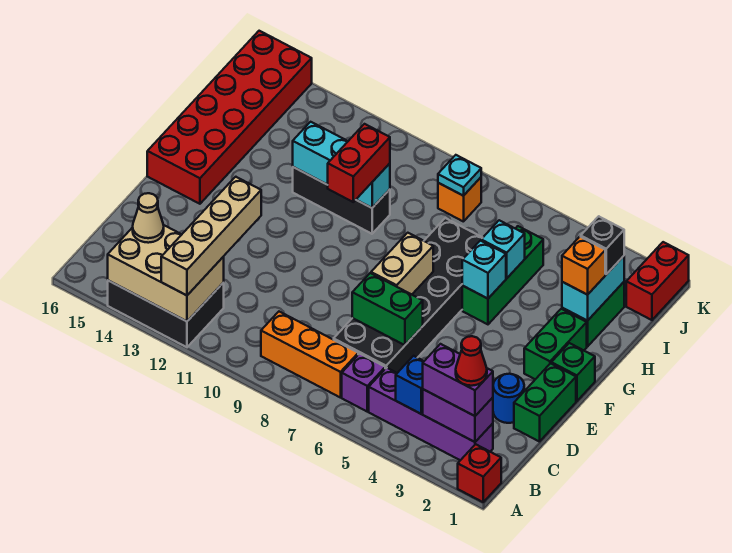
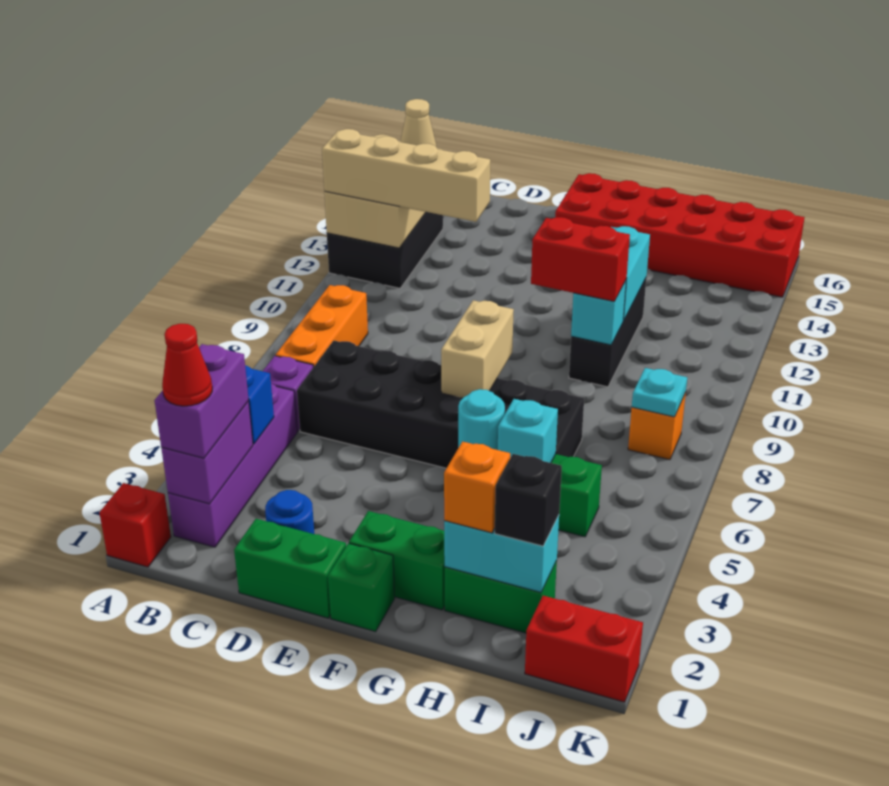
green brick D6:D7 level 2 -> none
tan brick E7:F7 level 2 -> tan brick F7:F8 level 2
cyan brick G5 level 2 -> cyan round brick G5 level 2

